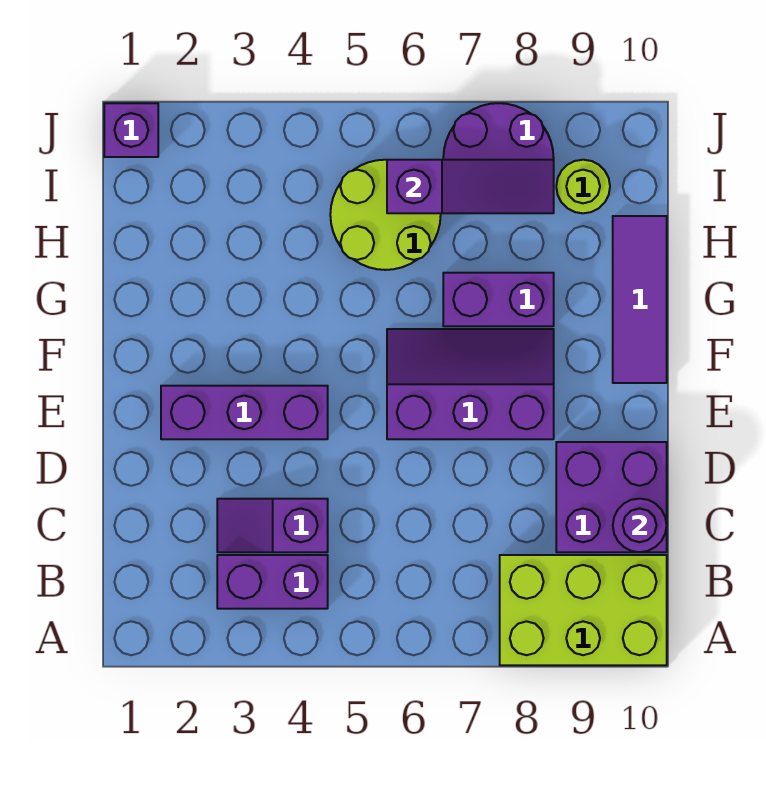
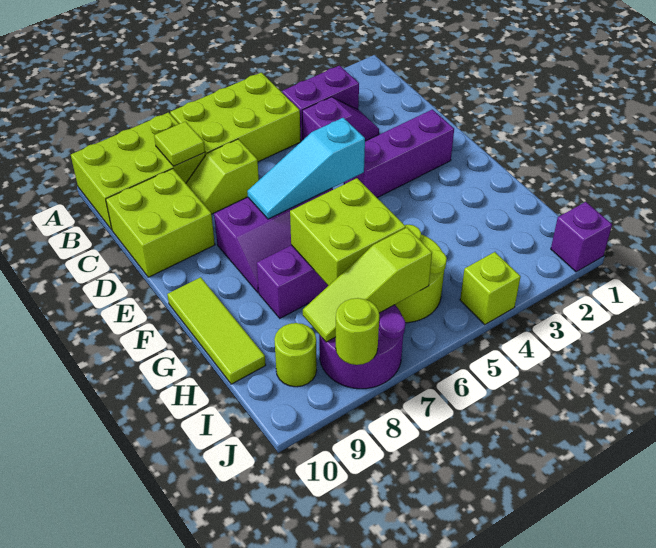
none -> lime brick A5:B7 level 1
none -> lime tile B8 level 2
none -> lime slope C7:C8 level 1 top 7
purple brick C9:D10 level 1 -> lime brick C9:D10 level 1
purple round brick C10 level 2 -> none
none -> cyan slope E5:E7 level 2 top 5
purple tile F10:H10 level 1 -> lime tile F10:H10 level 1
none -> lime brick G6:H7 level 2
purple slope I6:I8 level 2 top 6 -> lime slope I6:I8 level 2 top 6
none -> lime brick J4 level 1
none -> lime round brick J8 level 2

